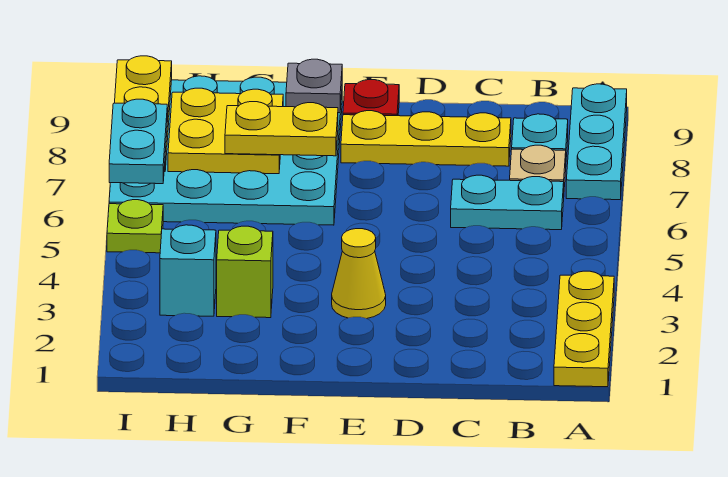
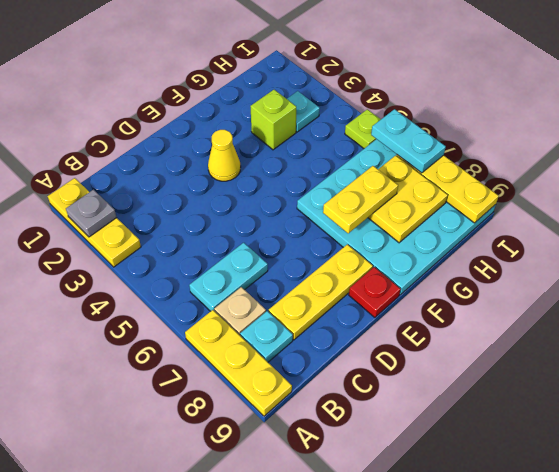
cyan plate A7:A9 level 1 -> yellow plate A7:A9 level 1
grey plate F9 level 2 -> grey plate A2 level 2
cyan brick H3 level 1 -> cyan plate H3 level 1

